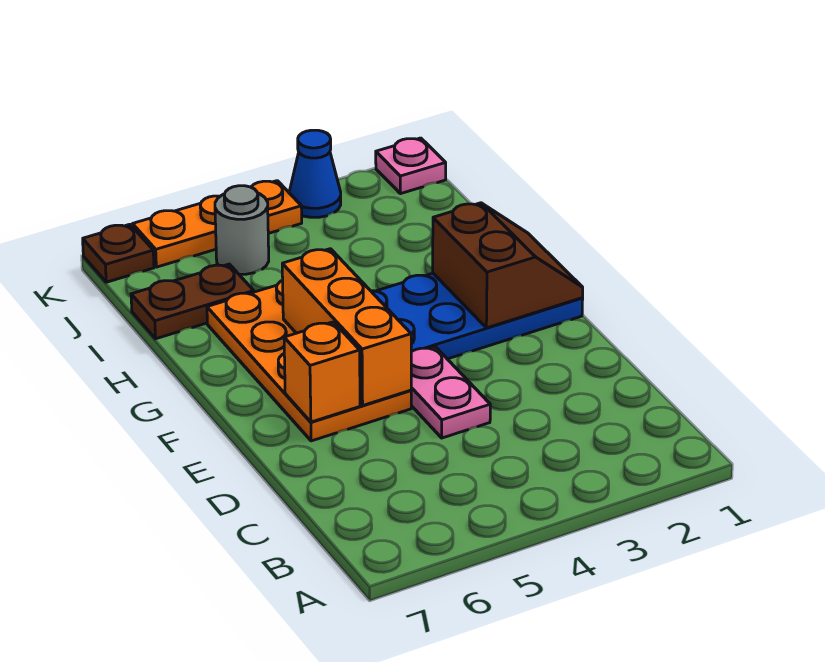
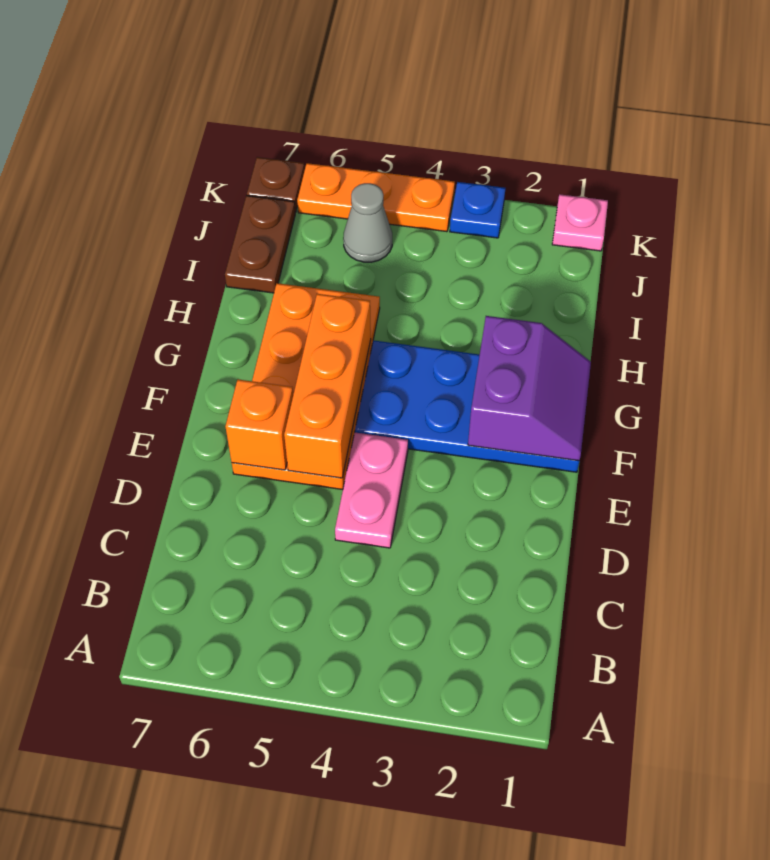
brown slope F1:G2 level 2 top 2 -> purple slope F1:G2 level 2 top 2
brown plate I6:I7 level 1 -> brown plate I7:J7 level 1
grey round brick J5 level 1 -> grey cone J5 level 1
blue cone K3 level 1 -> blue plate K3 level 1

